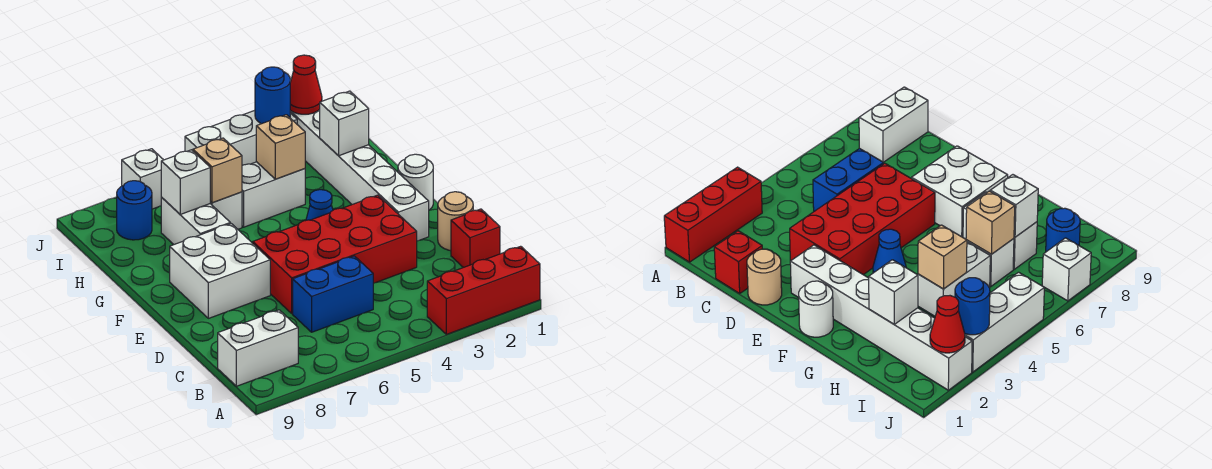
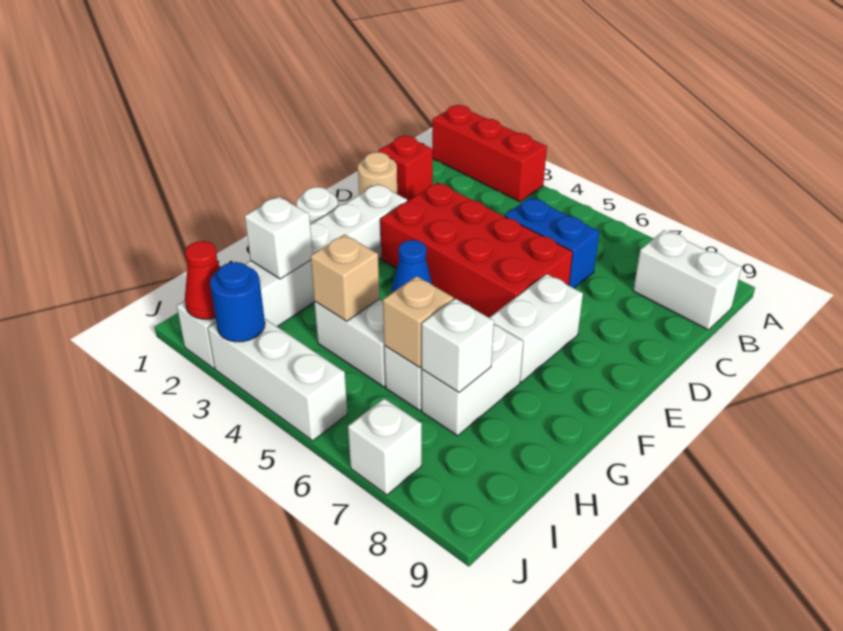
white brick E7:F8 level 1 -> white brick E7:F7 level 1
blue round brick I8 level 1 -> none

